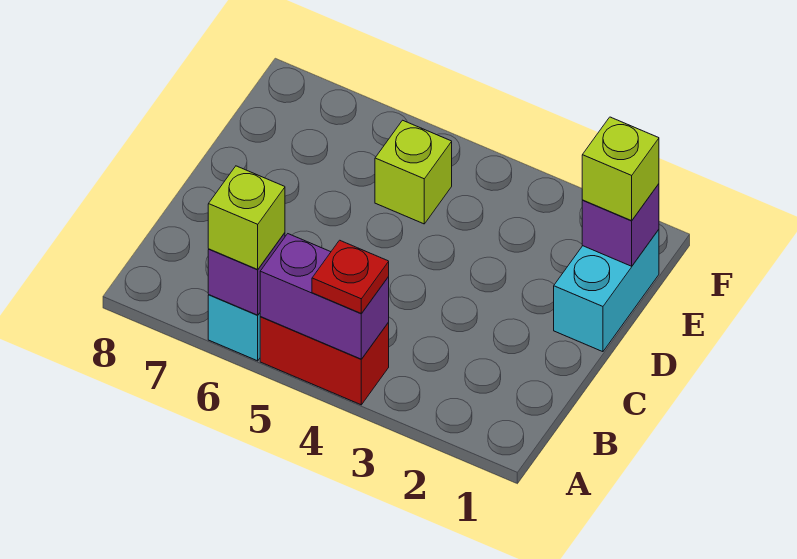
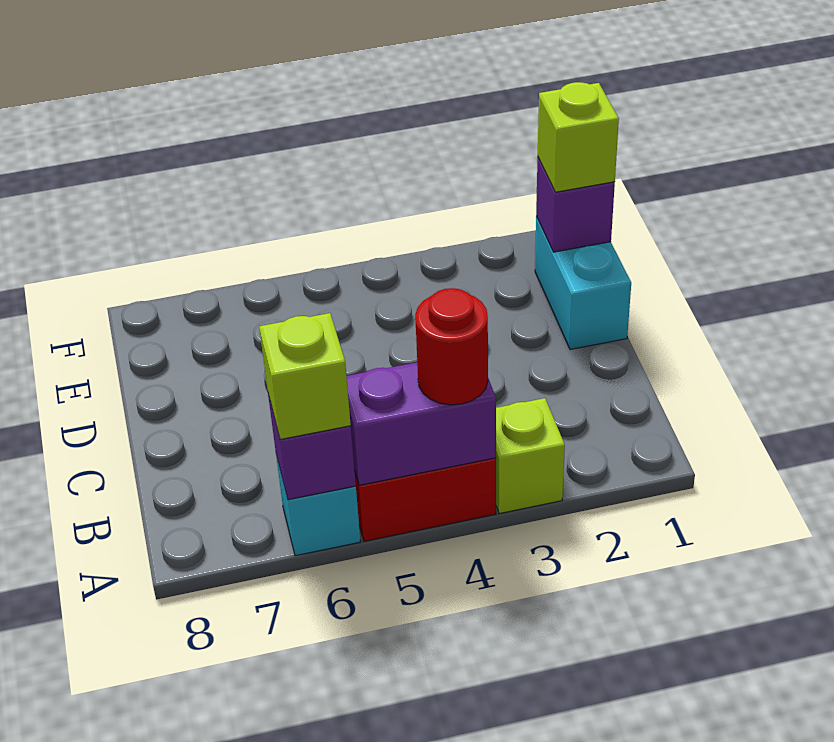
red plate A4 level 3 -> red round brick A4 level 3
lime brick E5 level 1 -> lime brick A3 level 1

